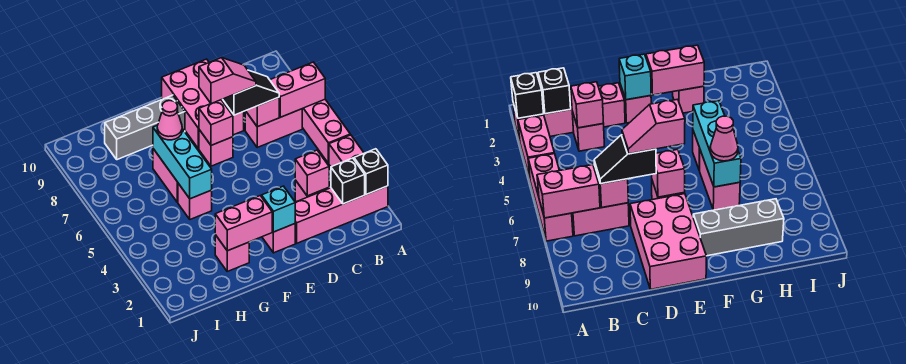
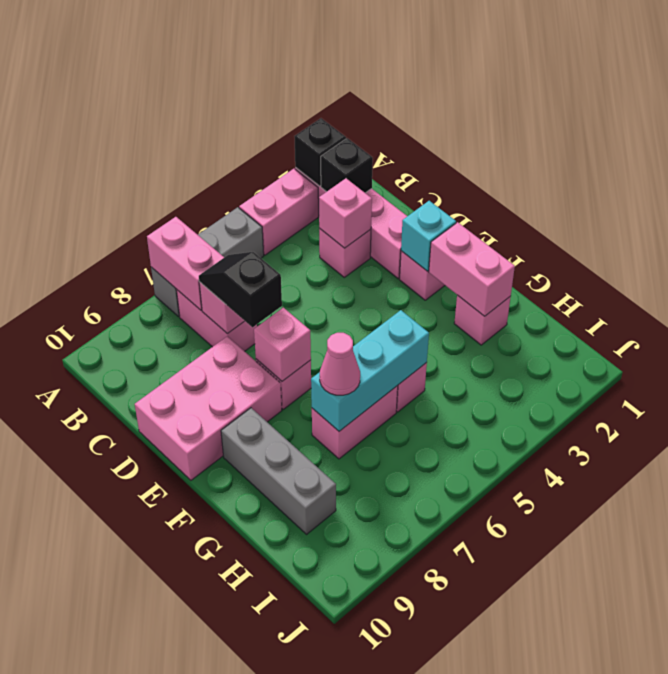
pink brick A5:A7 level 1 -> grey brick A5:A7 level 1
pink slope D7:E7 level 4 top E -> none

